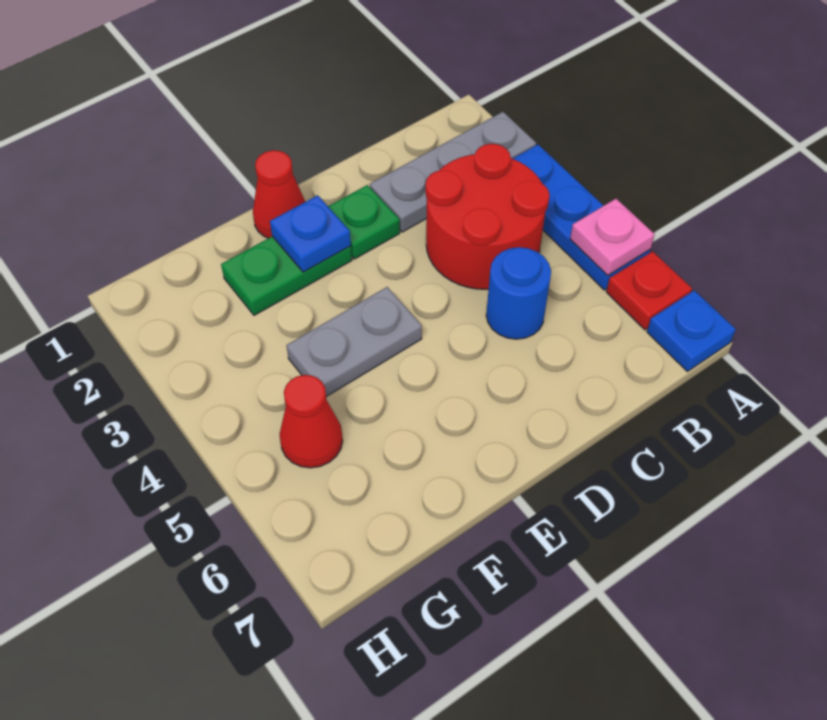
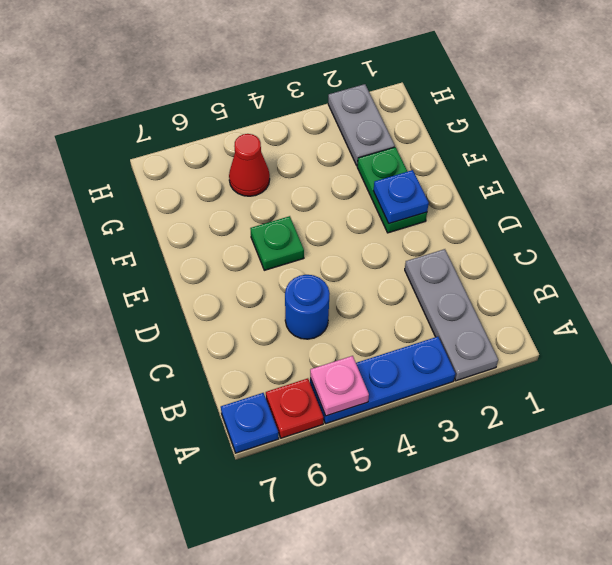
red round brick B3:C4 level 1 -> none
green plate D2 level 1 -> green plate E5 level 1
red cone E1 level 1 -> none
grey plate E4:F4 level 1 -> grey plate G2:H2 level 1

